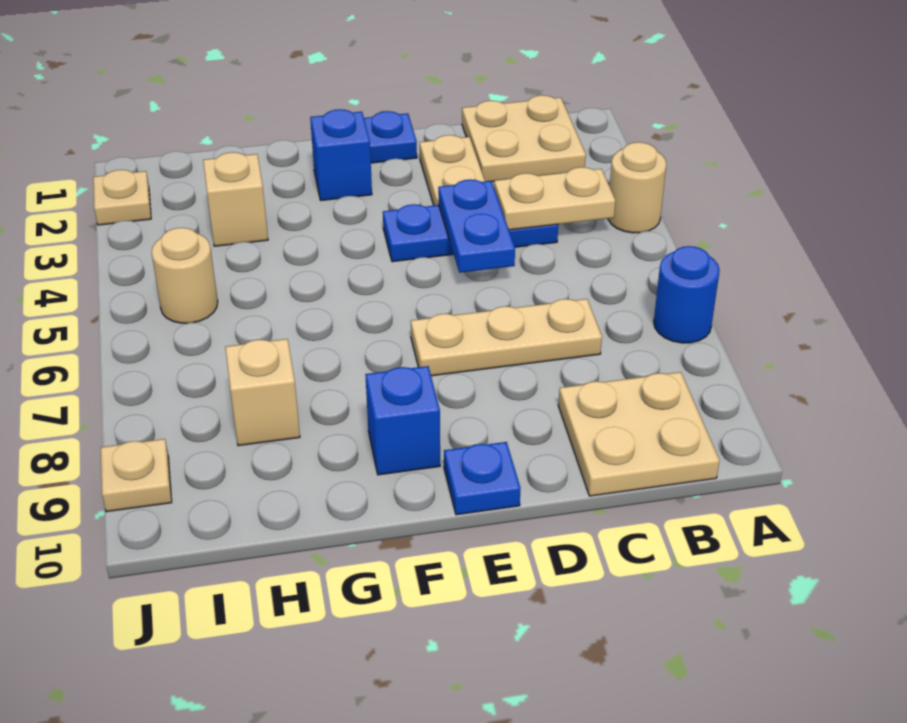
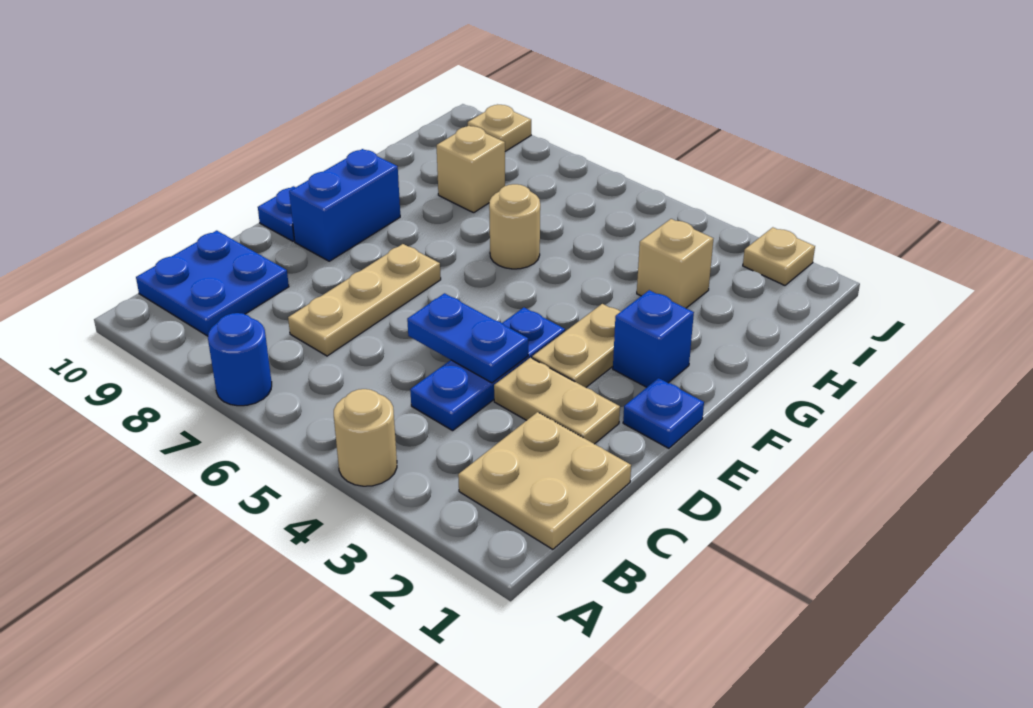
tan plate B4:C4 level 2 -> tan plate E3:F3 level 1
tan plate B9:C10 level 1 -> blue plate B9:C10 level 1
blue brick F9 level 1 -> blue brick E9:F9 level 1
tan round brick I5 level 1 -> tan round brick G6 level 1

